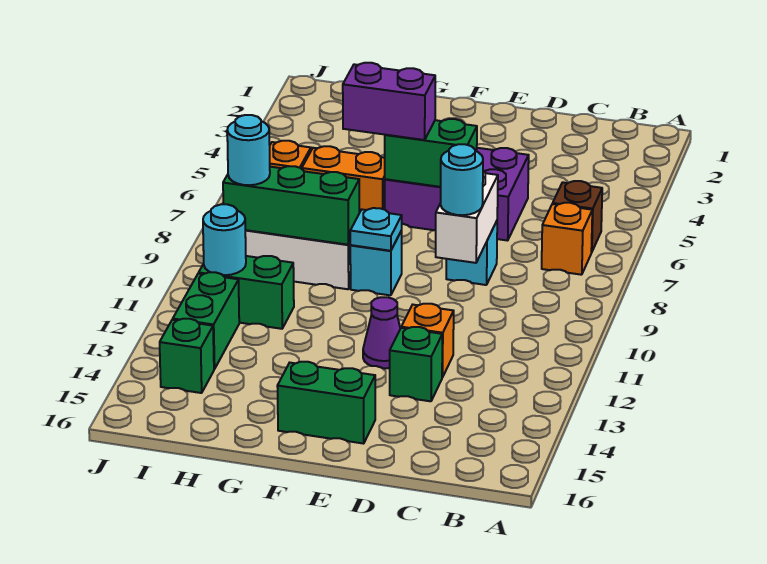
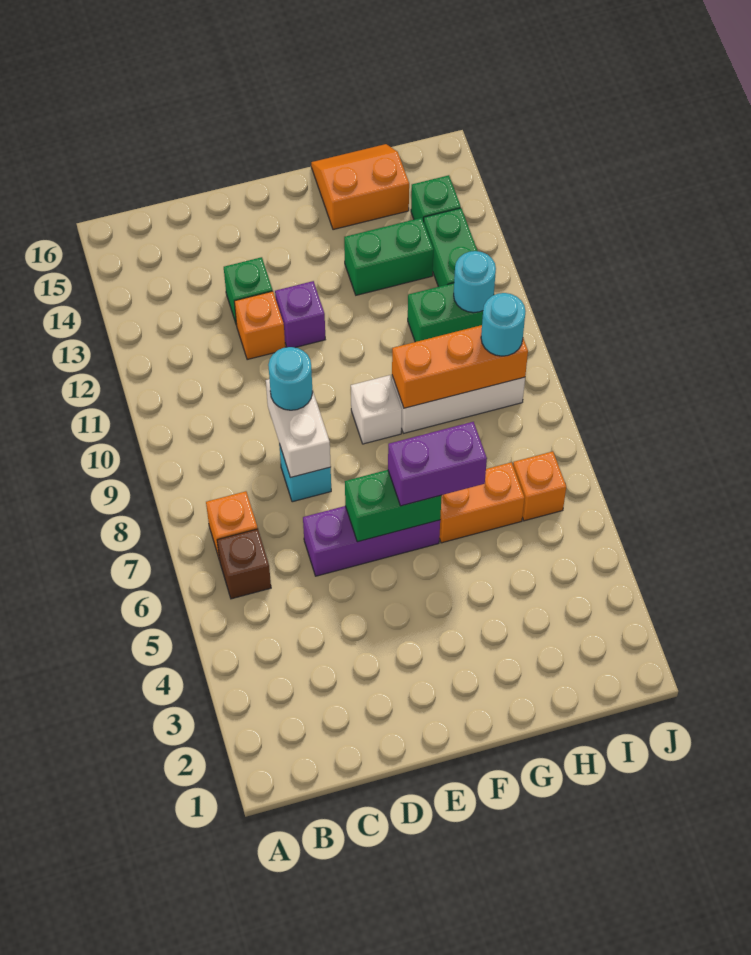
purple brick D5:F6 level 1 -> purple brick D6:F6 level 1
purple cone E12 level 1 -> purple brick E12 level 1
green brick E15:F15 level 1 -> green brick G13:H13 level 1
cyan brick F9 level 1 -> white brick F9 level 1
cyan plate F9 level 2 -> none
green brick G9:I9 level 2 -> orange brick G9:I9 level 2
none -> orange slope G15:H16 level 1 top 15

